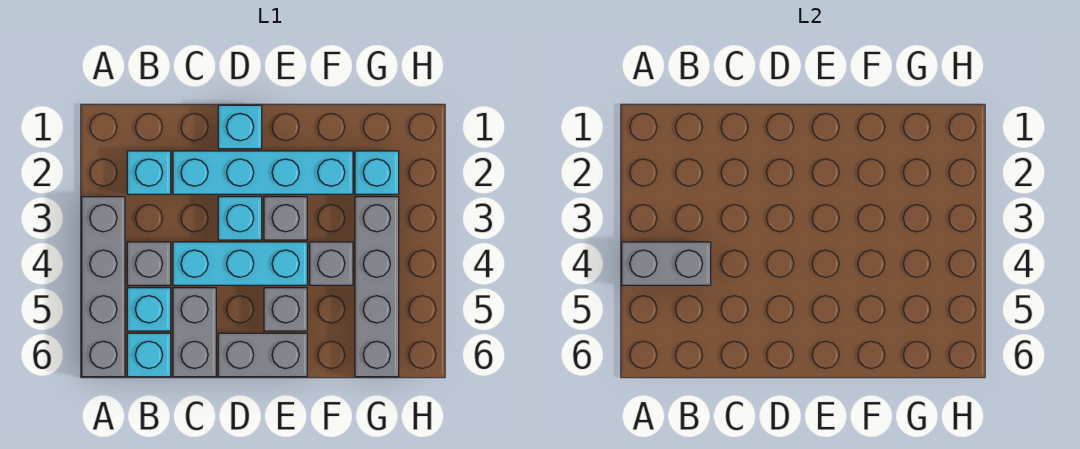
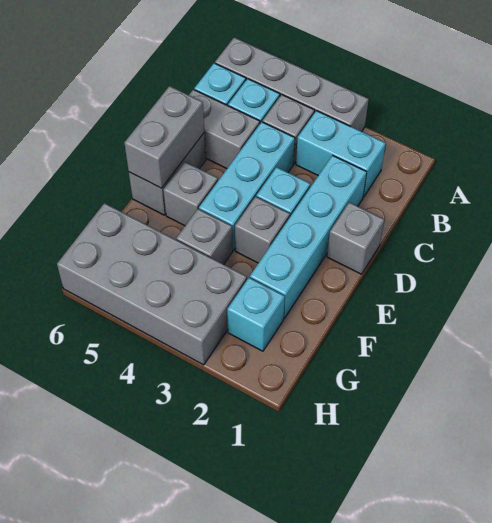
grey brick A4:B4 level 2 -> grey brick D6:E6 level 2
cyan brick B2 level 1 -> cyan brick B2:B3 level 1
cyan brick D1 level 1 -> grey brick D1 level 1
grey brick G3:G6 level 1 -> grey brick G3:H6 level 1

